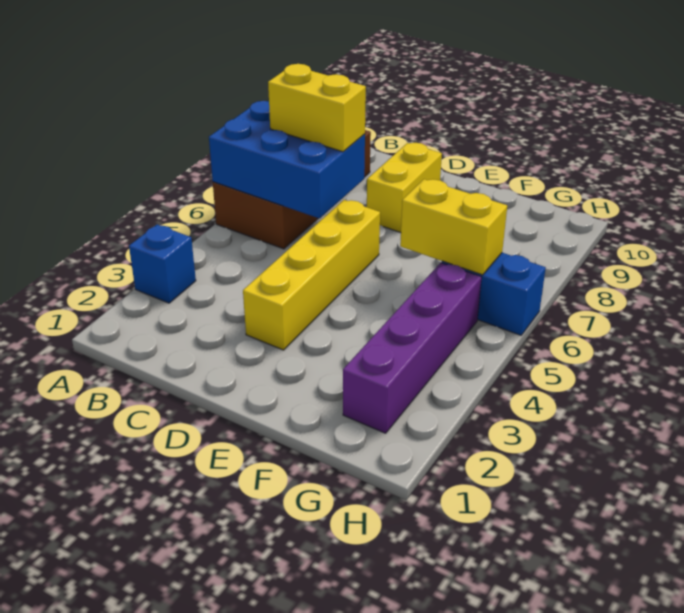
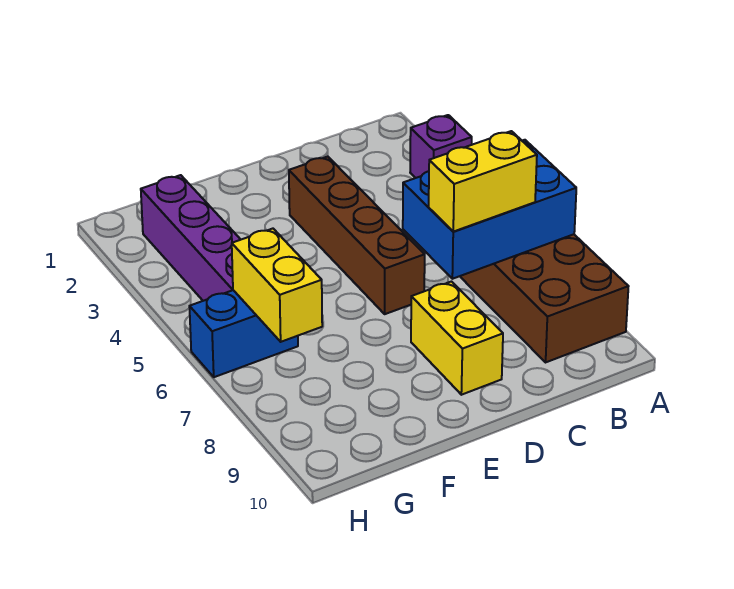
blue brick A3 level 1 -> purple brick A3 level 1
yellow brick D3:D6 level 1 -> brown brick D3:D6 level 1
yellow brick F6:G6 level 2 -> yellow brick G6:G7 level 2

